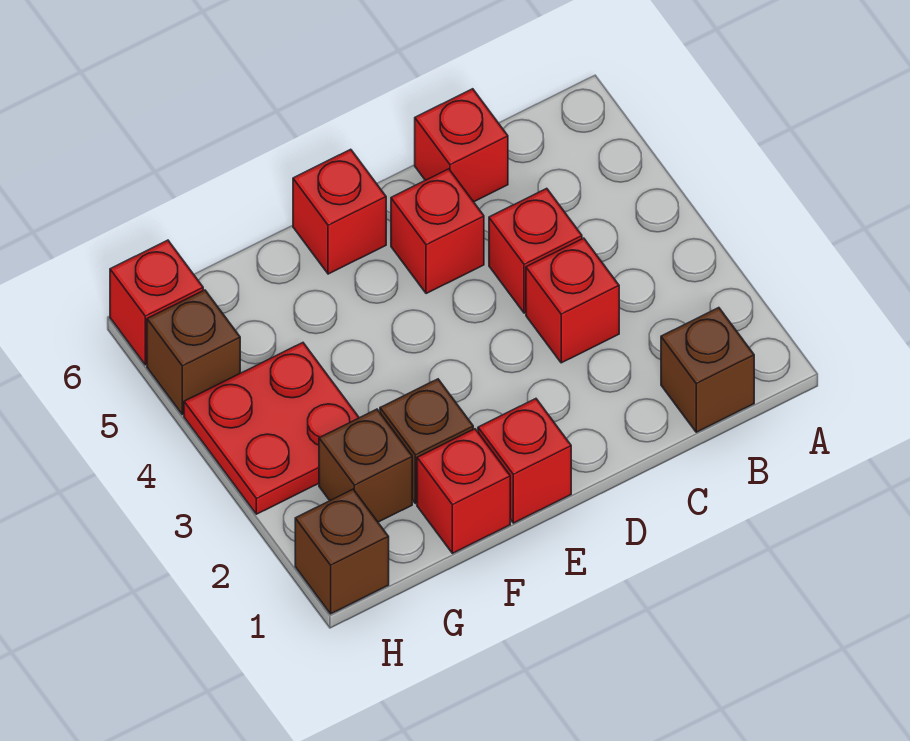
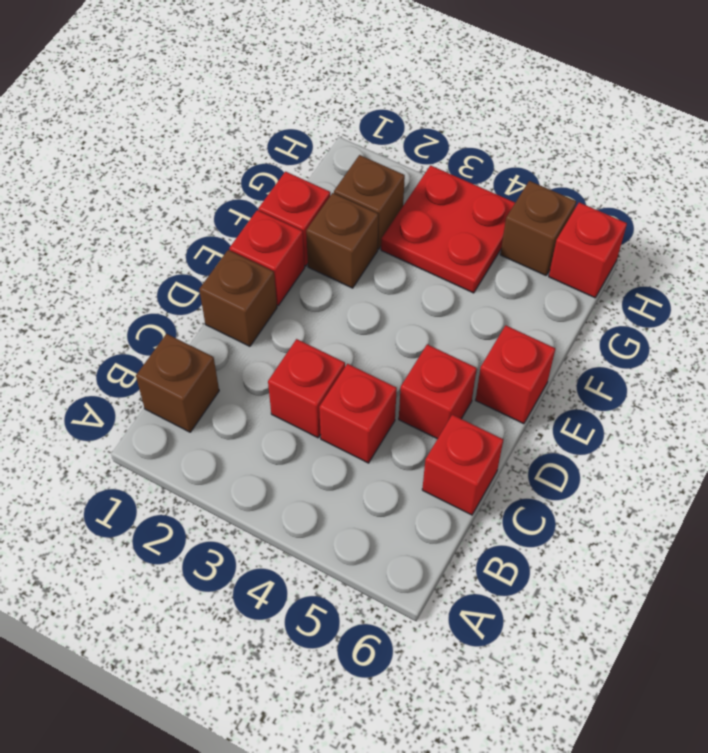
brown brick H1 level 1 -> brown brick D1 level 1

